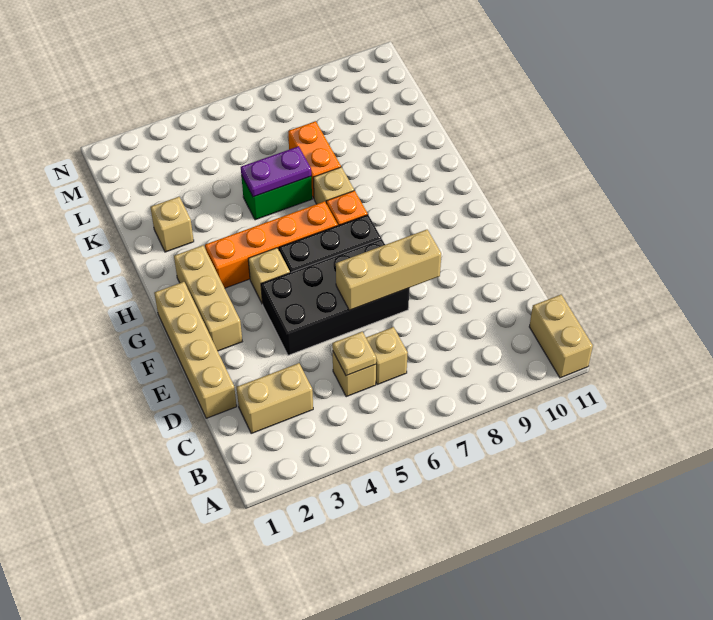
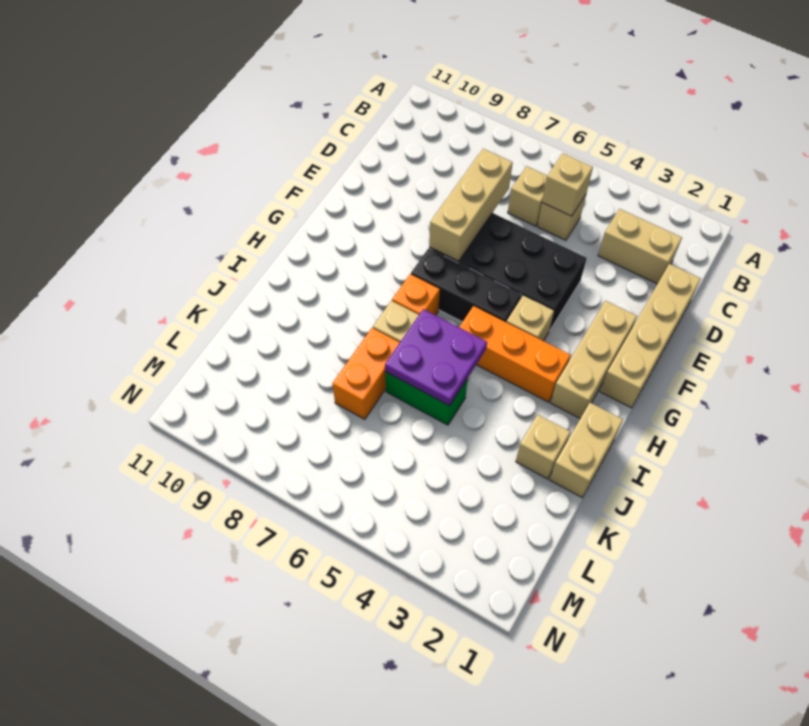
tan brick A11:B11 level 1 -> tan brick I1:J1 level 1
tan plate C5 level 2 -> tan brick C5 level 2
tan brick E6:E8 level 2 -> tan brick D7:F7 level 2
orange brick H3:H6 level 1 -> orange brick H3:H5 level 1
purple plate J5:J6 level 2 -> purple plate I5:J6 level 2

